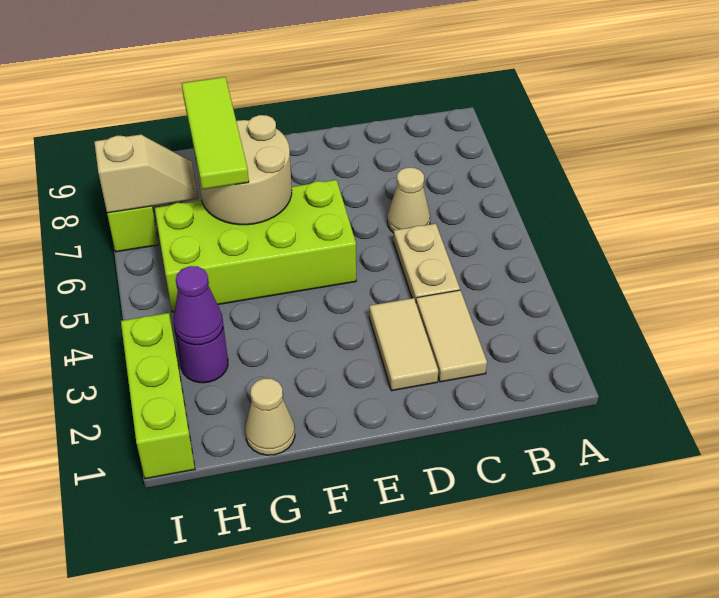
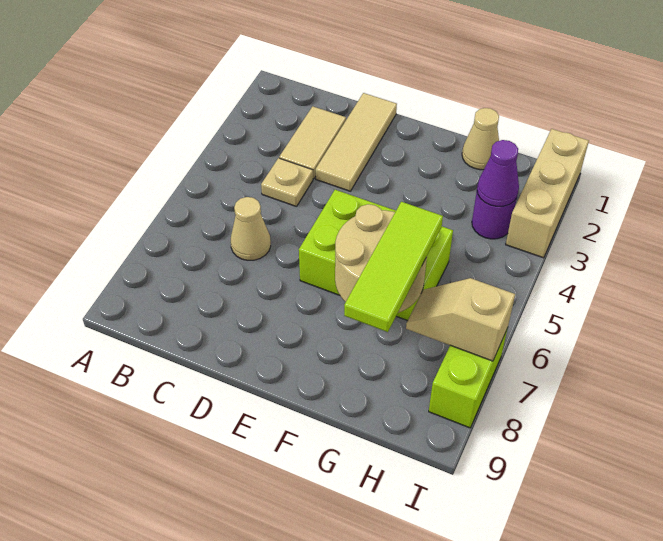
tan plate C4:C5 level 1 -> tan plate C4 level 1
tan tile D2:D3 level 1 -> tan tile D1:D3 level 1
lime brick E5:H6 level 1 -> lime brick E5:G6 level 1
lime brick I1:I3 level 1 -> tan brick I1:I3 level 1

